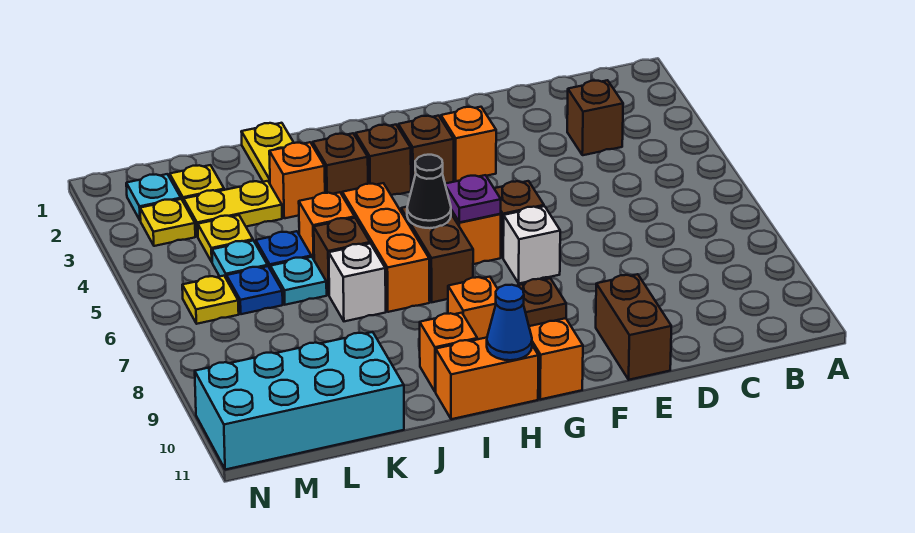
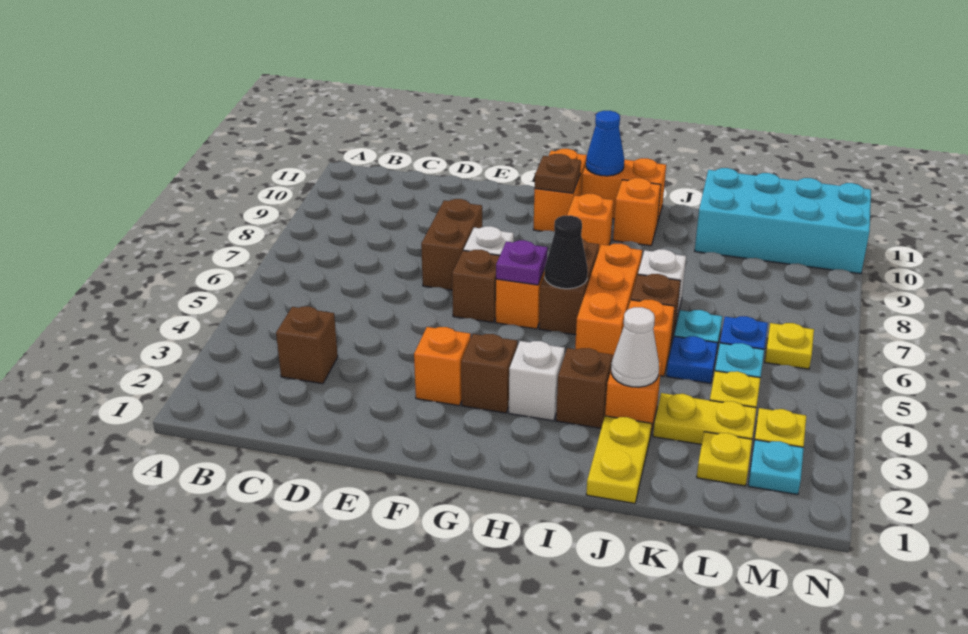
brown brick E10:E11 level 1 -> brown brick E7:E8 level 1
brown brick H3 level 1 -> white brick H3 level 1
none -> white cone J3 level 2

